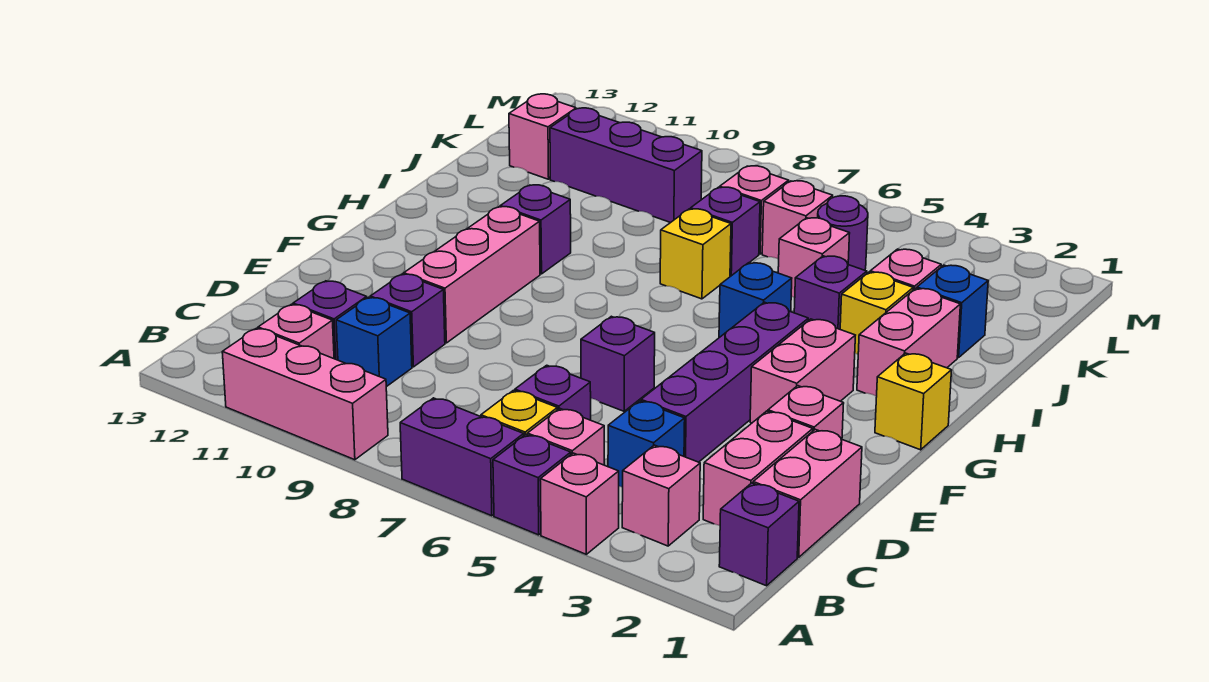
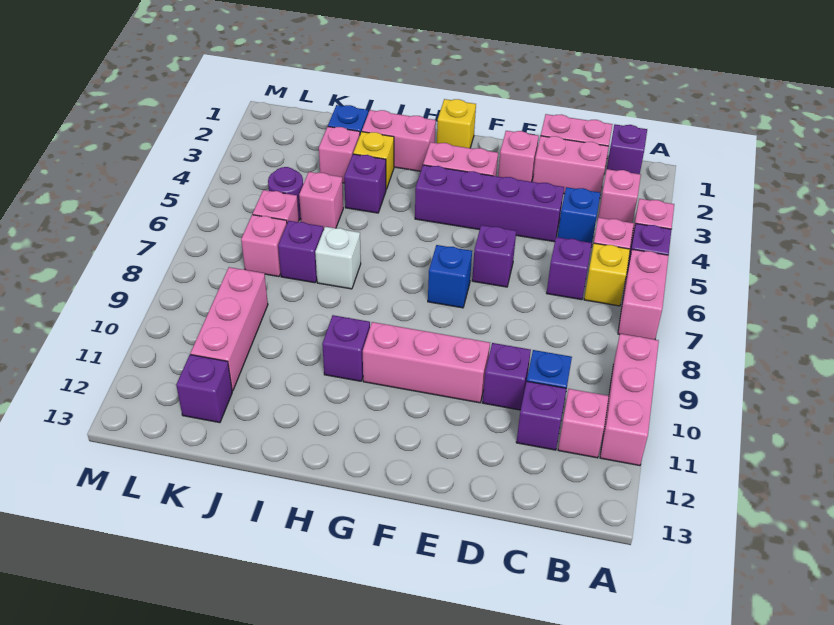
purple brick A6:A7 level 1 -> pink brick A6:A7 level 1
blue brick H5 level 1 -> blue brick F7 level 1
yellow brick I7 level 1 -> white brick I7 level 1
purple brick K9:K11 level 1 -> pink brick K9:K11 level 1
pink brick K12 level 1 -> purple brick K12 level 1

